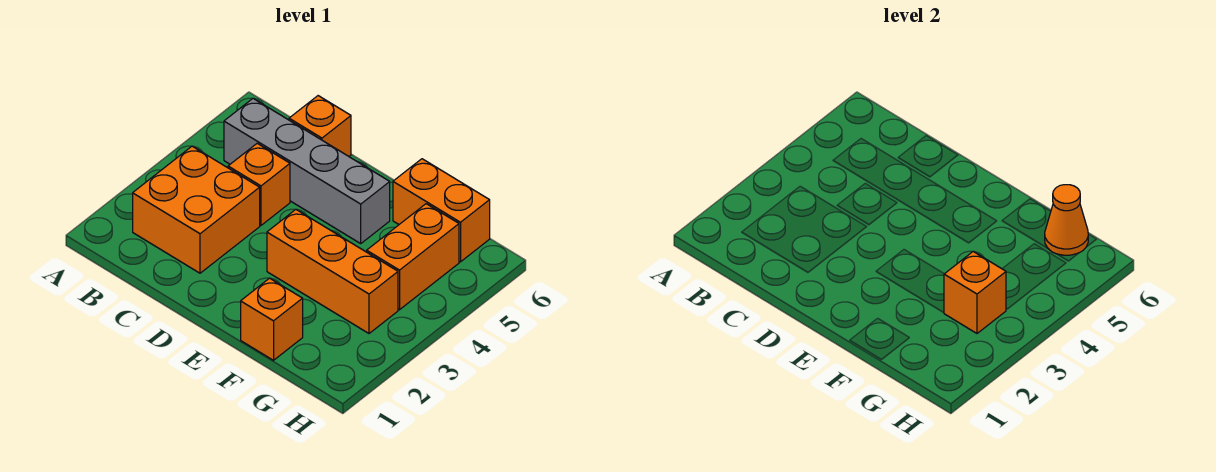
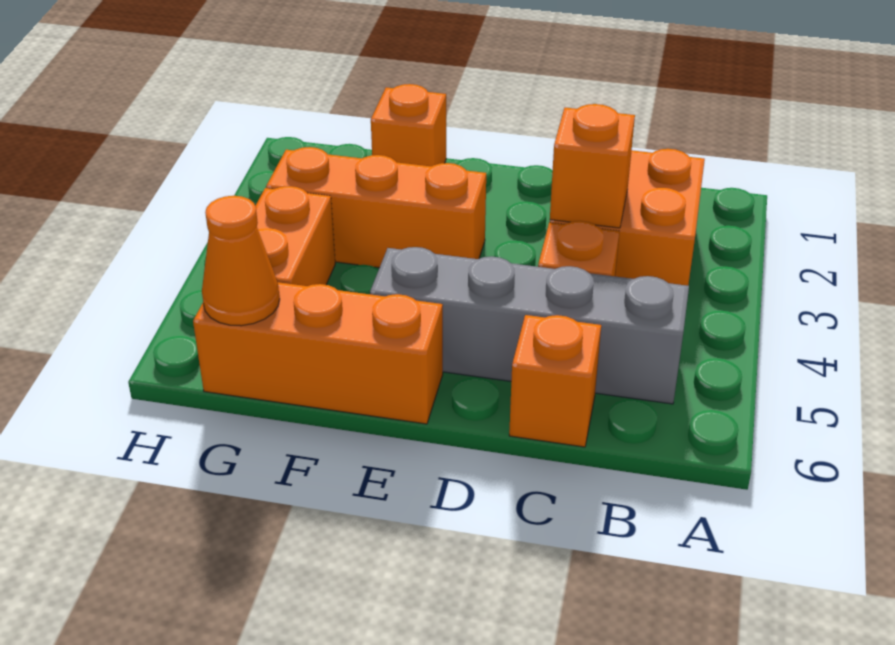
orange brick F6:G6 level 1 -> orange brick E6:G6 level 1
orange brick G3 level 2 -> orange brick C3 level 2

